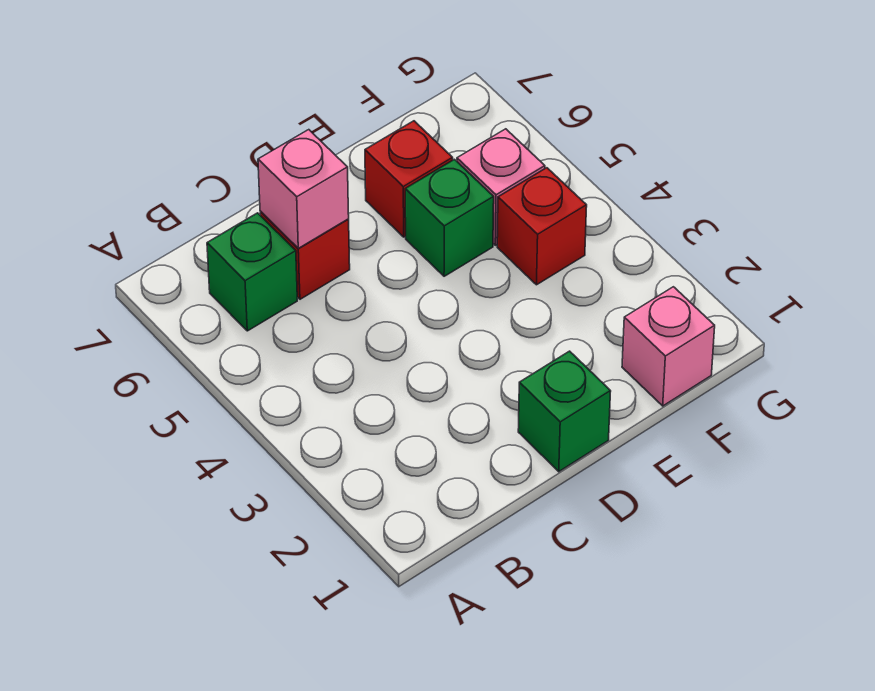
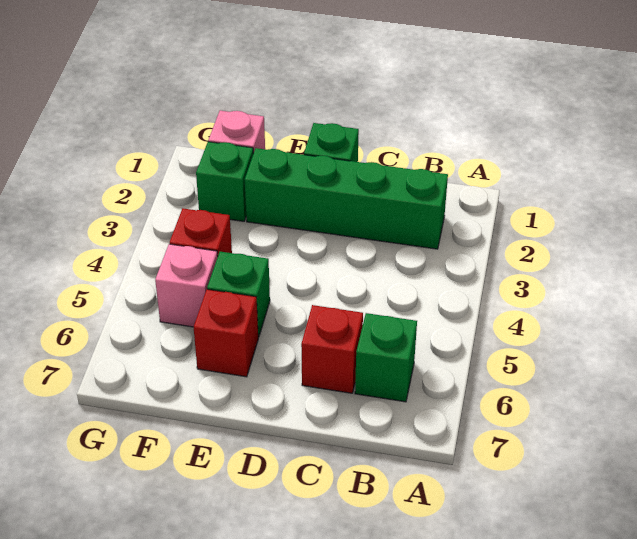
none -> green brick B2:E2 level 1
pink brick C6 level 2 -> none
none -> green brick F2 level 1

